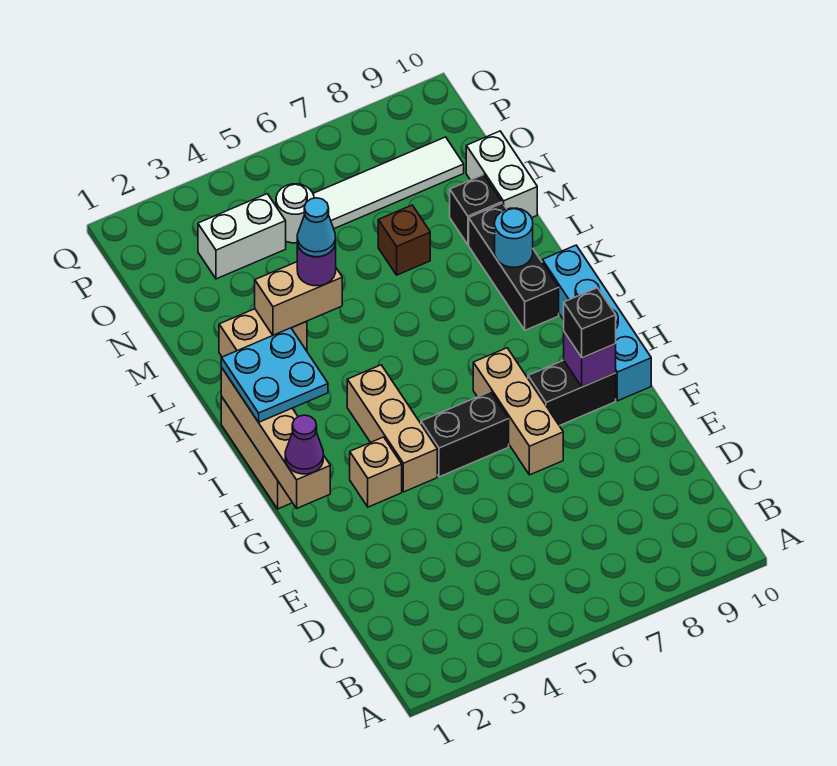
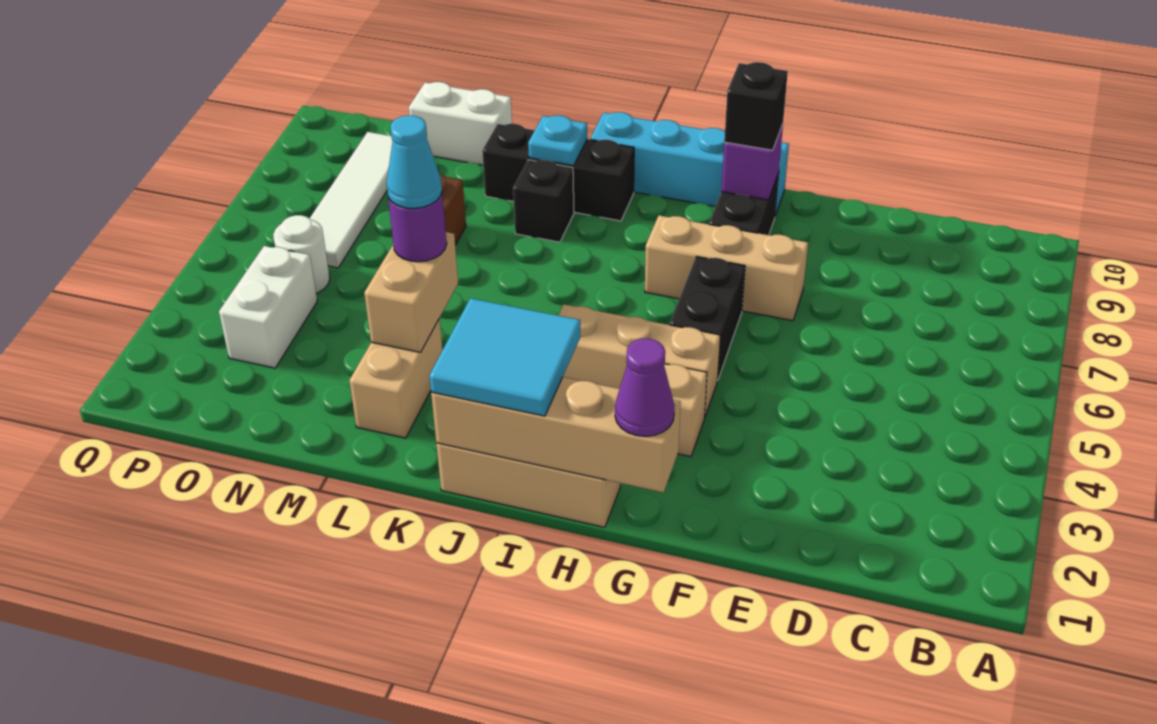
cyan plate I1:J2 level 3 -> cyan tile I1:J2 level 3
cyan round brick K9 level 2 -> cyan plate K9 level 2
black brick M9 level 1 -> black brick K8 level 1

